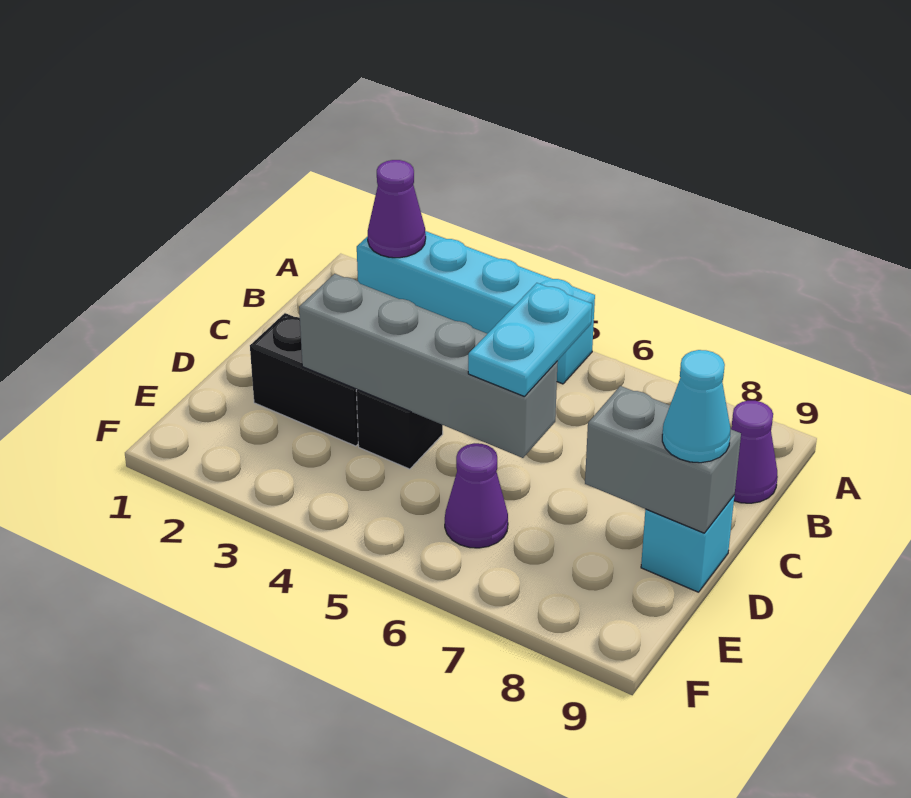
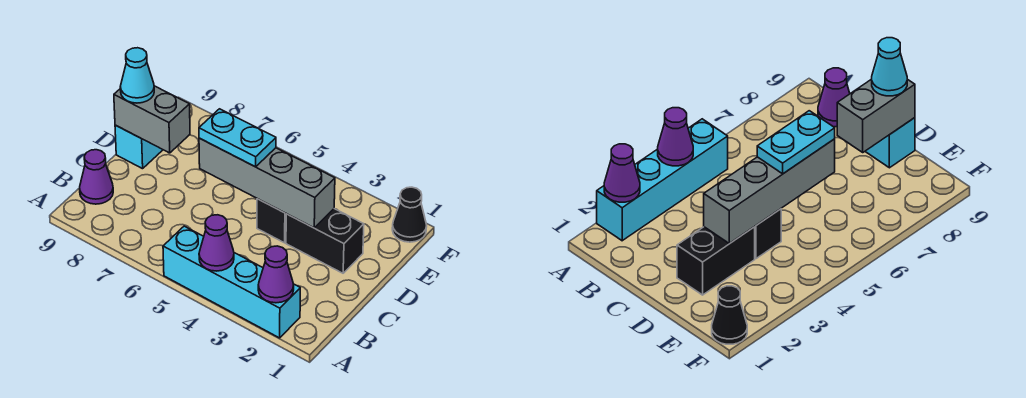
cyan plate C6:D6 level 3 -> cyan plate D5:D6 level 3
purple cone E6 level 1 -> purple cone A4 level 2
none -> black cone F1 level 1

